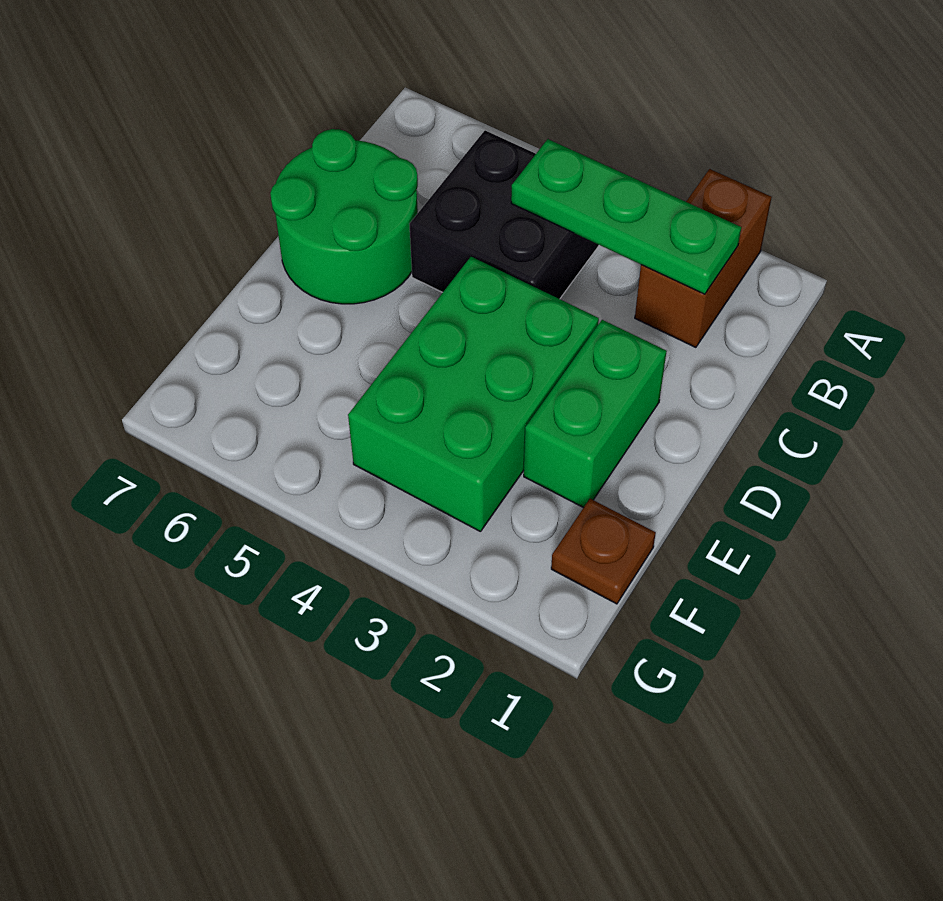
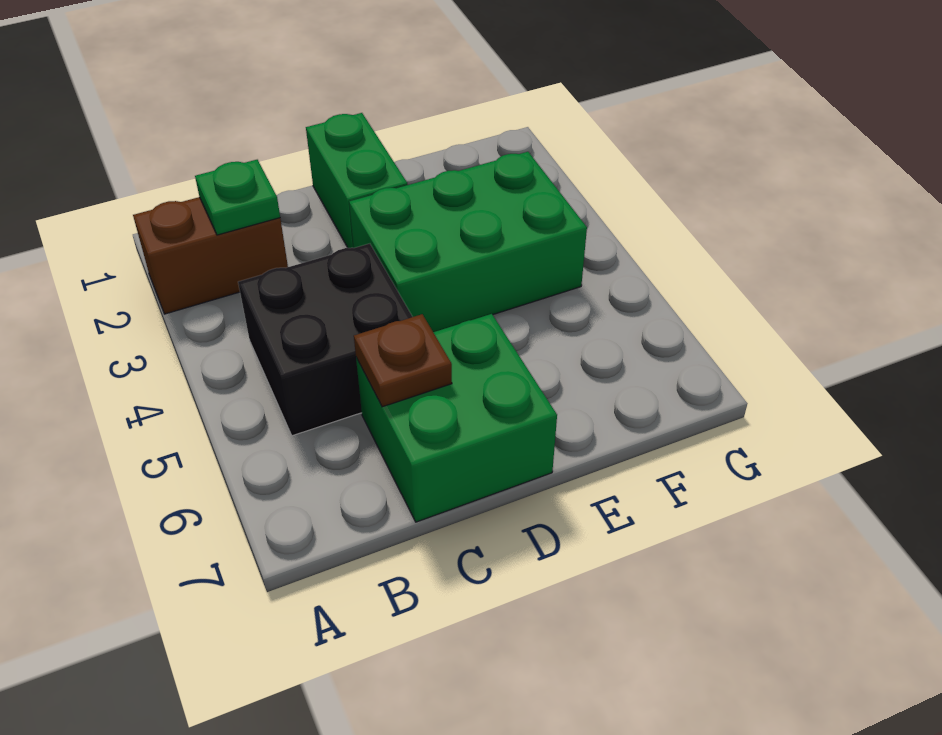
green plate B2:B4 level 2 -> green plate B2 level 2
green round brick C6:D7 level 1 -> green brick C6:D7 level 1
green brick D2:E2 level 1 -> green brick D1:D2 level 1
brown plate F1 level 1 -> brown plate C6 level 2

